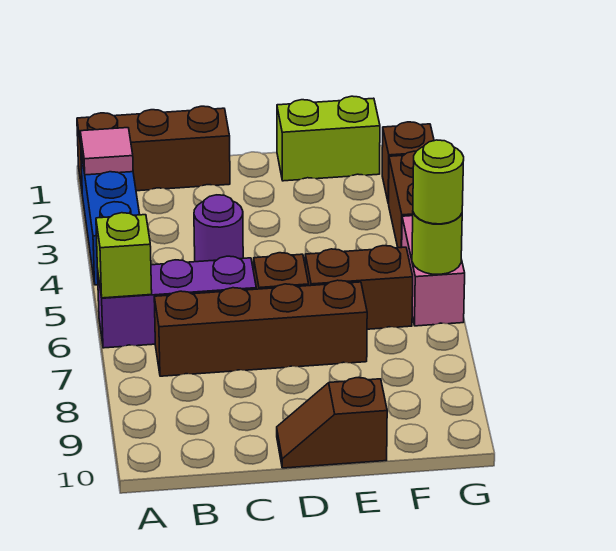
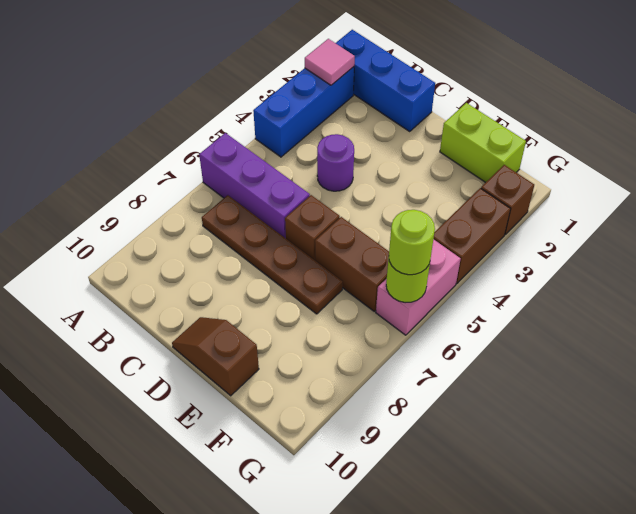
brown brick A1:C1 level 1 -> blue brick A1:C1 level 1
lime brick A6 level 2 -> none
brown brick B7:E7 level 1 -> brown plate B7:E7 level 1

